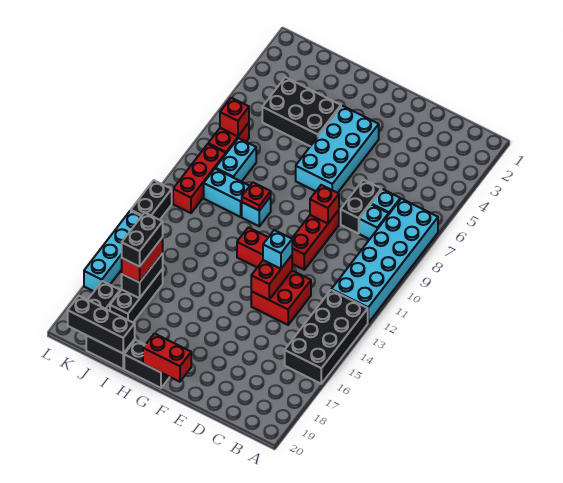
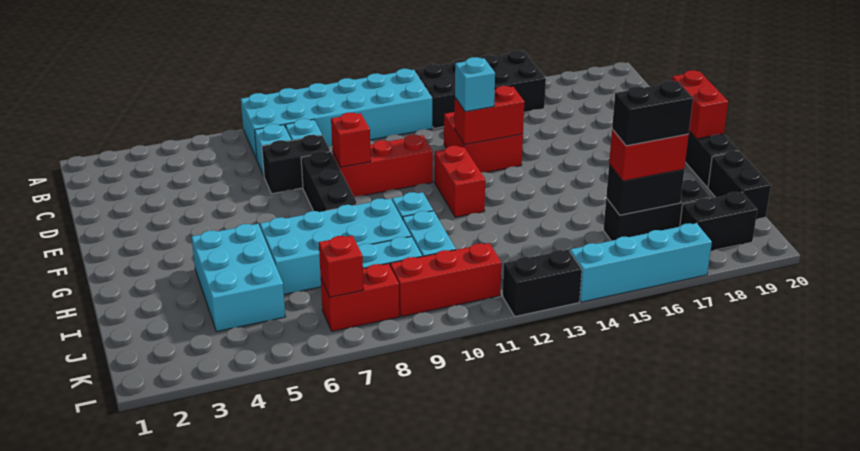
cyan brick F4:G7 level 1 -> cyan brick H6:I9 level 1
black brick H4:J5 level 1 -> cyan brick H4:J5 level 1
red plate H10 level 2 -> none
black brick I20:K20 level 2 -> black brick E8:G8 level 1

